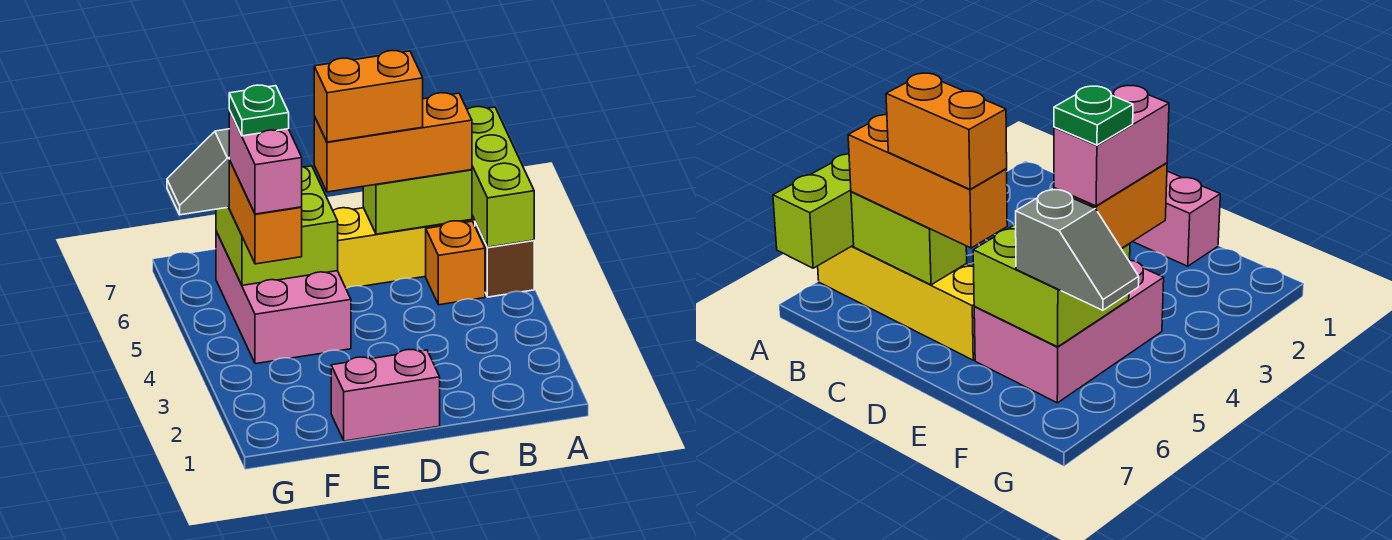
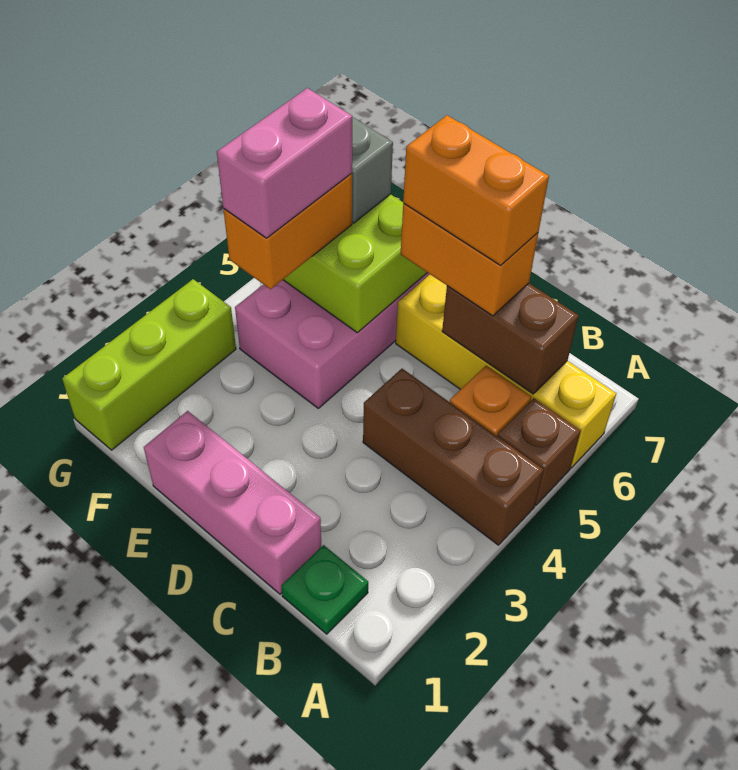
none -> brown brick A4:C4 level 1
lime brick A5:A7 level 2 -> lime brick G1:G3 level 1
lime brick B6:C6 level 2 -> brown brick B6:C6 level 2
orange brick B6:D6 level 3 -> orange brick C6:D6 level 3
pink brick D1:E1 level 1 -> pink brick C1:E1 level 1
green plate F5 level 5 -> green plate B1 level 1

